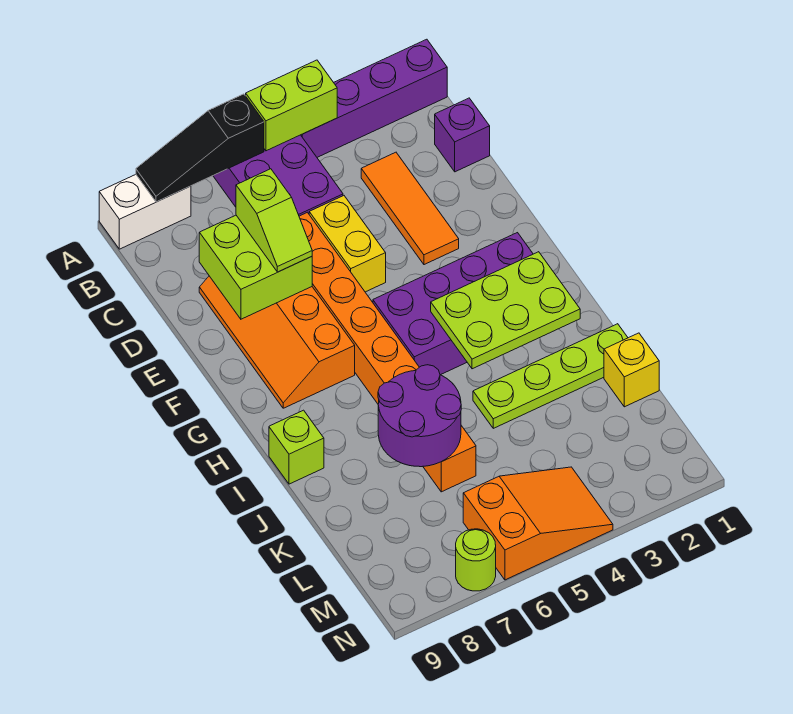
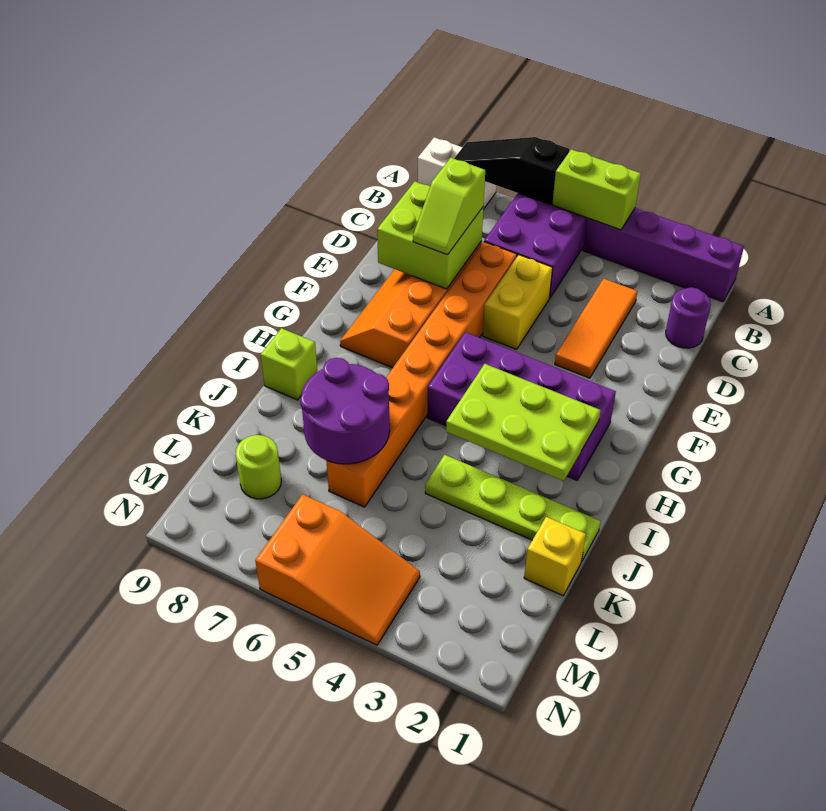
purple brick C1 level 1 -> purple round brick C1 level 1
lime round brick N7 level 1 -> lime round brick L8 level 1

